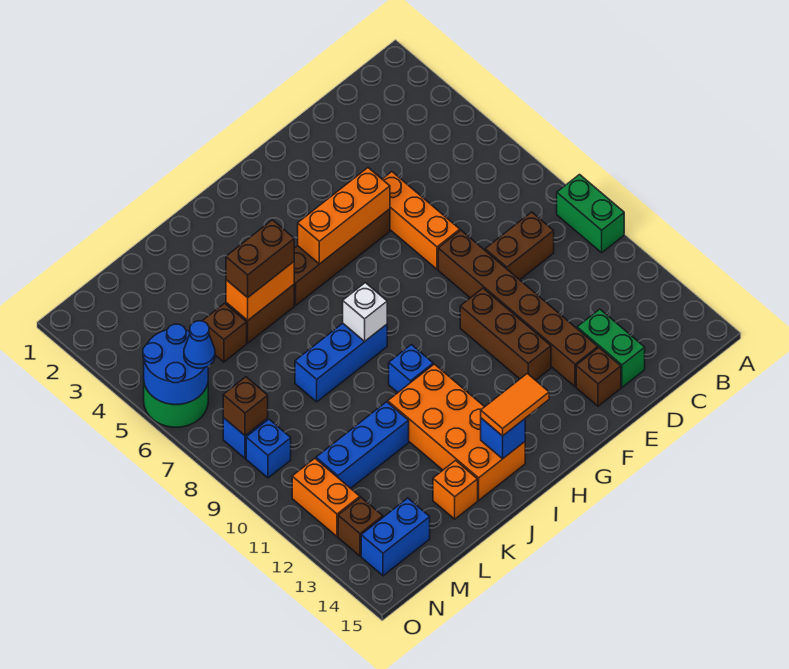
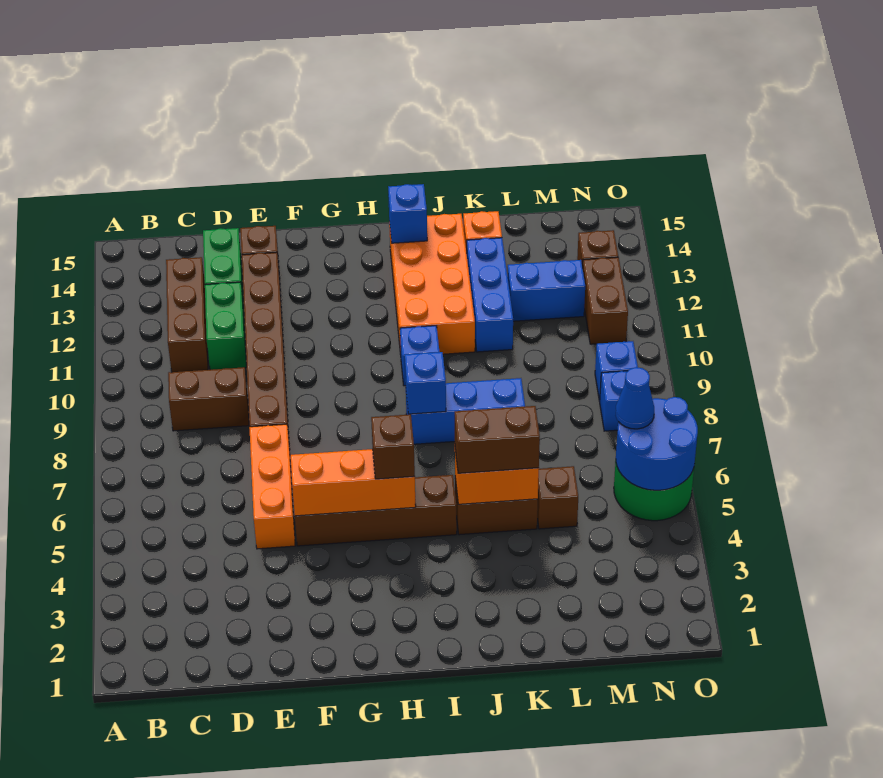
green brick A9:A10 level 1 -> green brick D11:D12 level 1
brown brick F10:F12 level 1 -> brown brick C11:C13 level 1
orange tile H14:I14 level 3 -> none
white brick I8 level 2 -> blue brick I8 level 2
blue brick K11:M11 level 1 -> blue brick K11:K13 level 1
blue brick M14:N14 level 1 -> blue brick L12:M12 level 1
brown brick N8 level 2 -> brown brick H5 level 3
orange brick N11:N12 level 1 -> brown brick N11:N12 level 1

